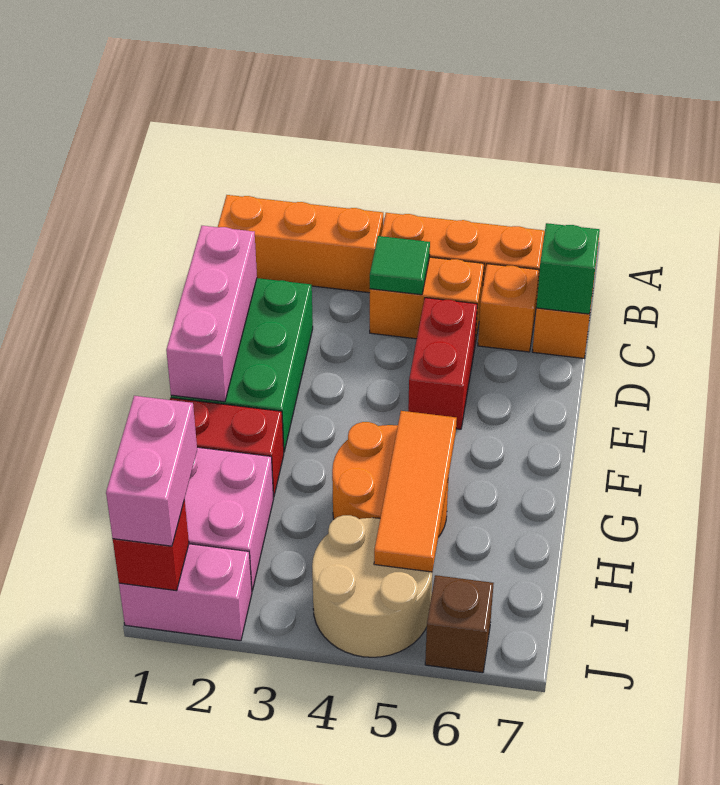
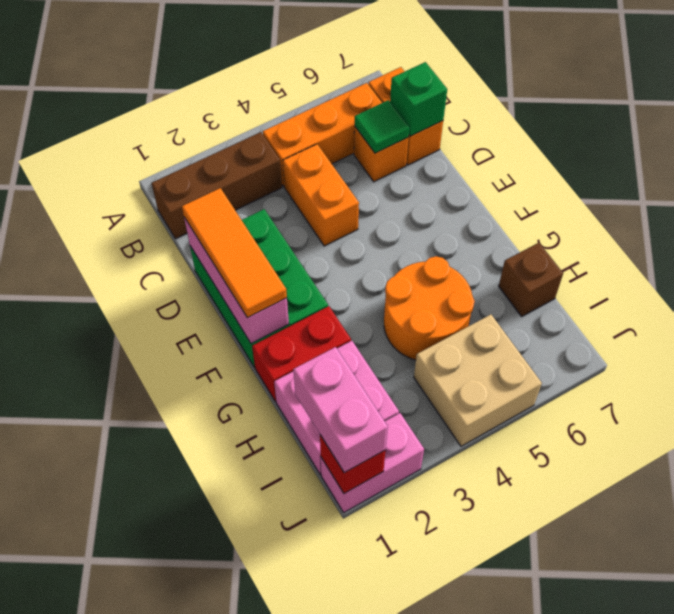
orange brick B1:B3 level 1 -> brown brick B1:B3 level 1
orange brick C4:C5 level 1 -> orange brick C4:D4 level 1
green tile C4 level 2 -> green tile C6 level 2
red brick D5:E5 level 1 -> none
orange tile G5:I5 level 2 -> orange tile D1:F1 level 3
tan round brick I4:J5 level 1 -> tan brick I4:J5 level 1
brown brick J6 level 1 -> brown brick H7 level 1

